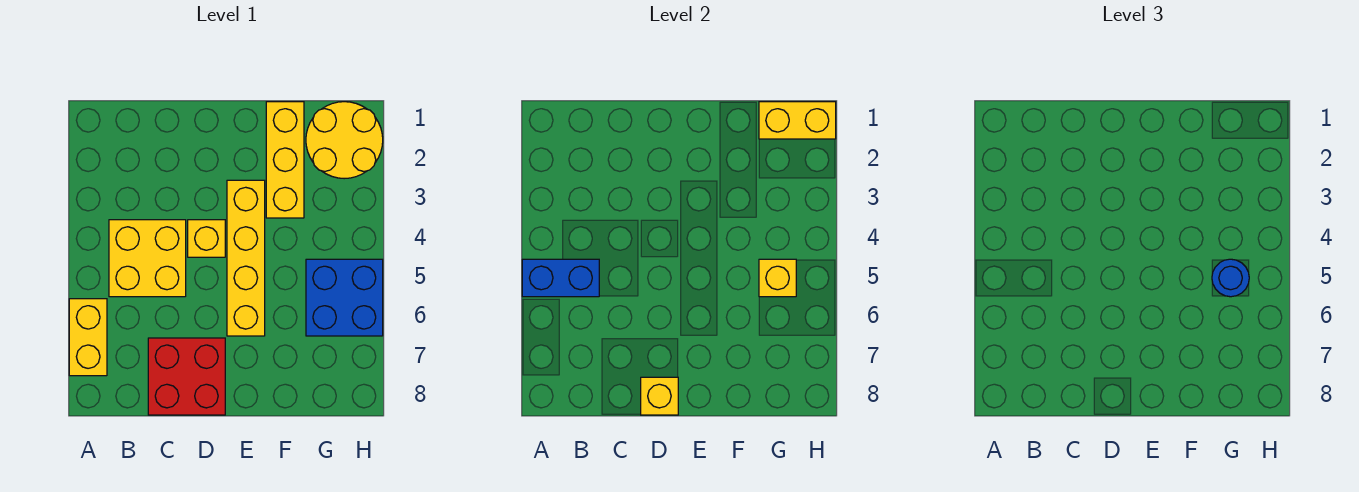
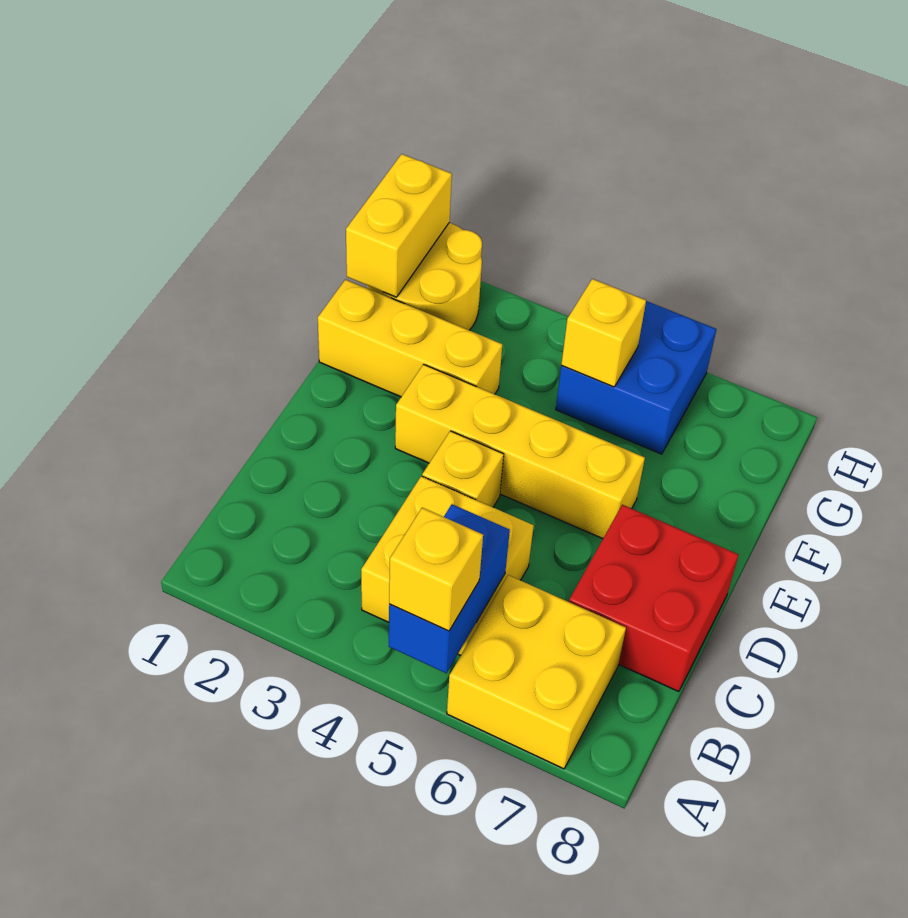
yellow brick A6:A7 level 1 -> yellow brick A6:B7 level 1
yellow brick D8 level 2 -> yellow brick A5 level 3
blue round brick G5 level 3 -> none

